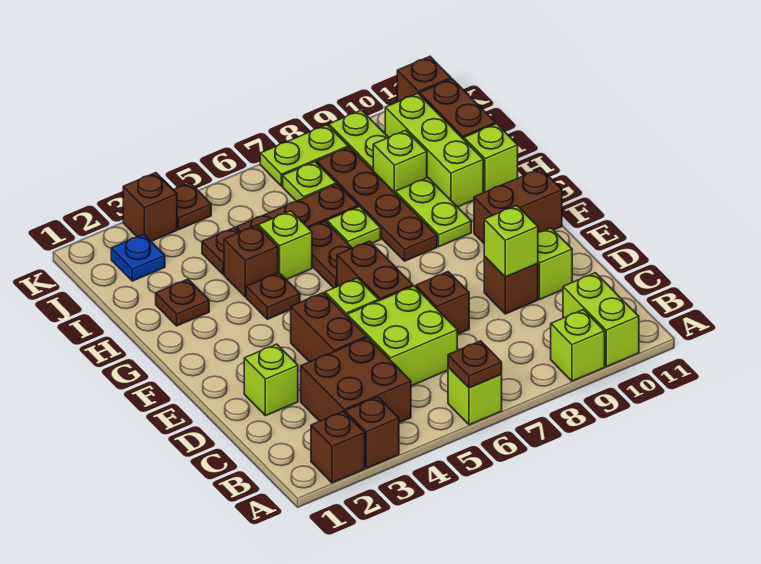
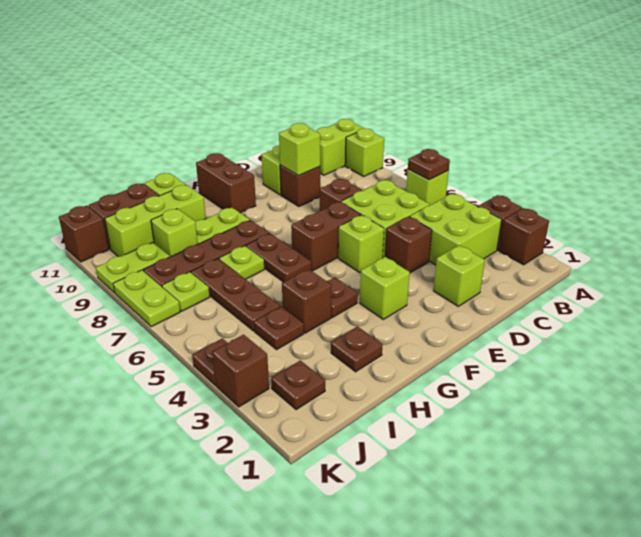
brown brick B3:C4 level 1 -> lime brick B3:C4 level 1
brown brick D4:E4 level 1 -> brown brick D4 level 1
brown plate G6:H6 level 1 -> brown plate G6:G7 level 1
lime brick H5 level 1 -> lime brick F3 level 1
blue plate J2 level 1 -> brown plate J2 level 1

